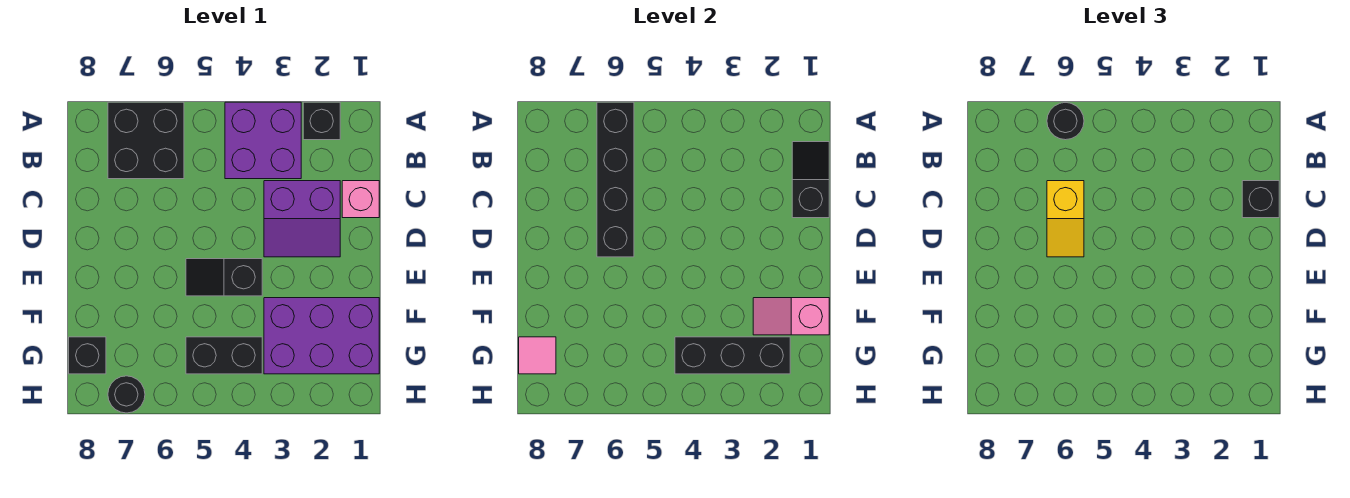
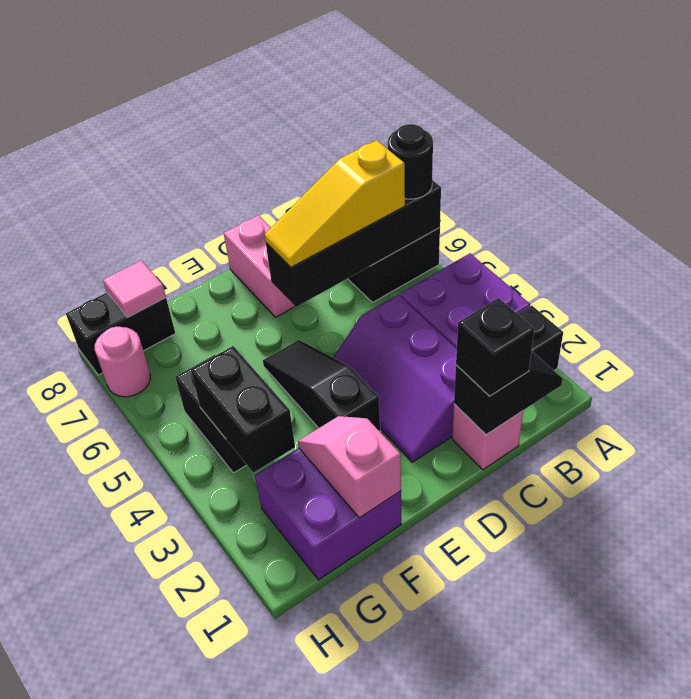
purple slope C2:D3 level 1 top C -> purple slope C2:D4 level 1 top C
yellow slope C6:D6 level 3 top C -> yellow slope B6:D6 level 3 top B
none -> pink brick D7:D8 level 1
black slope E4:E5 level 1 top 4 -> black slope E3:E5 level 1 top 3
purple brick F1:G3 level 1 -> purple brick F1:G2 level 1
black brick G2:G4 level 2 -> black brick G3:G4 level 2
black brick G8 level 1 -> black brick G8:H8 level 1
black round brick H7 level 1 -> pink round brick H7 level 1

